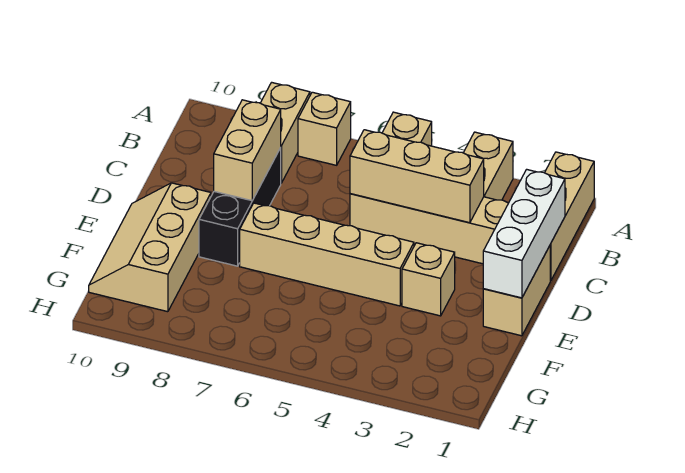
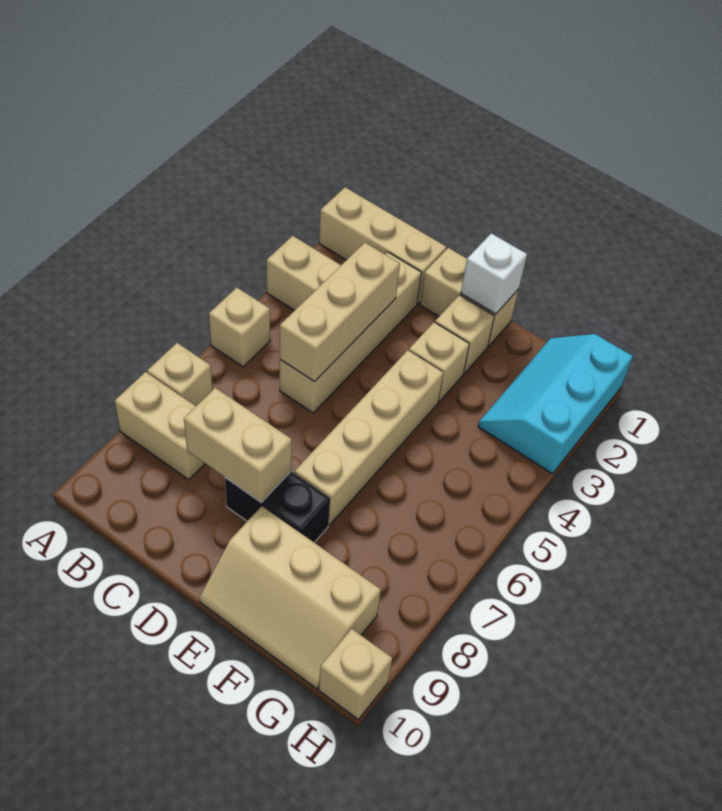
white brick C1:E1 level 2 -> white brick E1 level 2
black brick C8:E8 level 1 -> black brick D8:E8 level 1
none -> tan brick E2 level 1
none -> cyan slope G1:H3 level 1 top H
none -> tan brick H10 level 1

